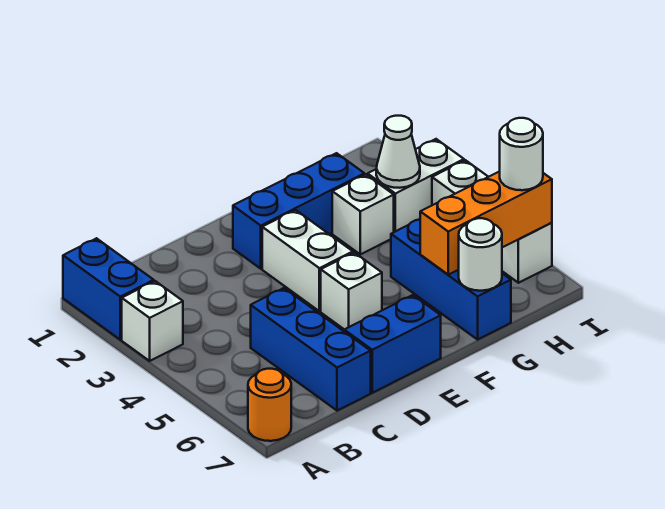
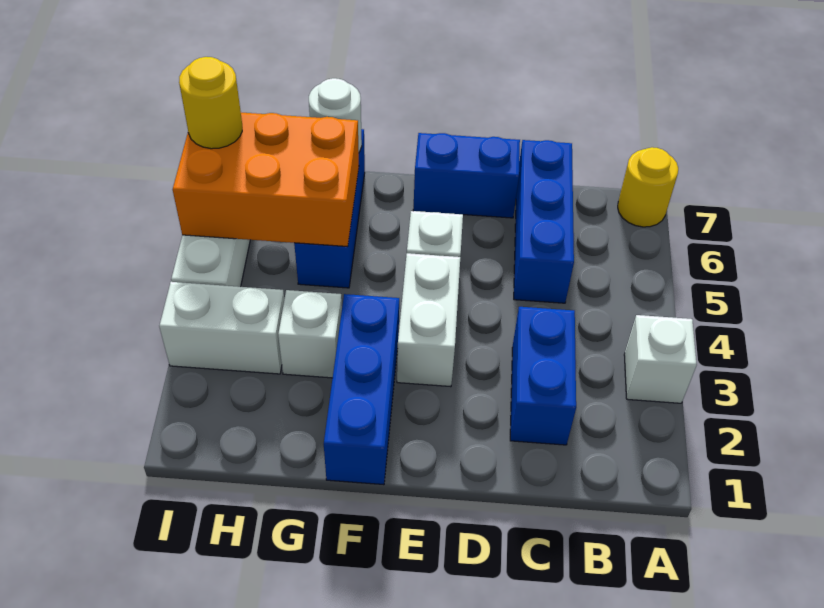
blue brick A1:A2 level 1 -> blue brick C2:C3 level 1
orange round brick A7 level 1 -> yellow round brick A7 level 1
blue brick E2:G2 level 1 -> blue brick F1:F3 level 1
orange brick G6:I6 level 2 -> orange brick G5:I6 level 2
white cone H3 level 2 -> none
white round brick I6 level 3 -> yellow round brick I6 level 3

